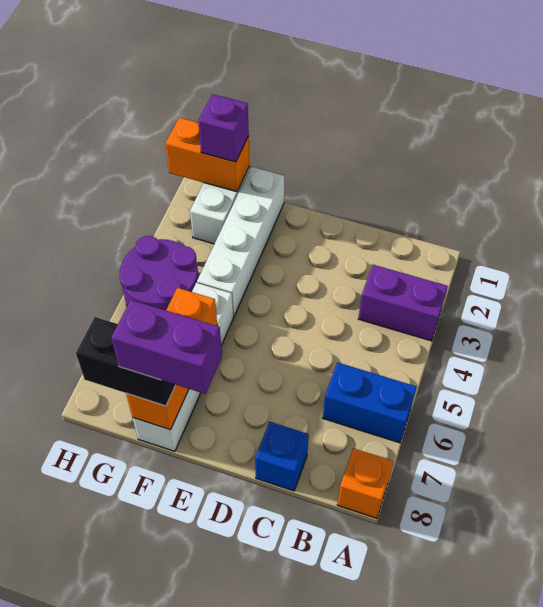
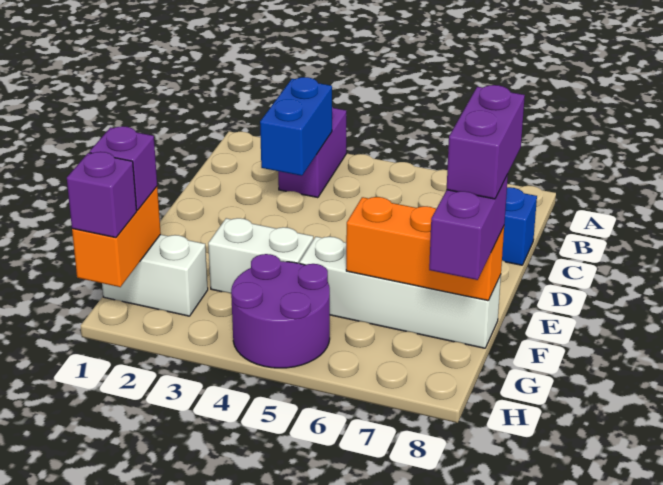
blue brick A6:B6 level 1 -> blue brick B3:C3 level 2
orange brick A8 level 1 -> none
white brick F1:F4 level 1 -> white brick F3:F4 level 1
black brick F8:G8 level 3 -> purple brick F8:G8 level 3
none -> purple brick H1 level 3

